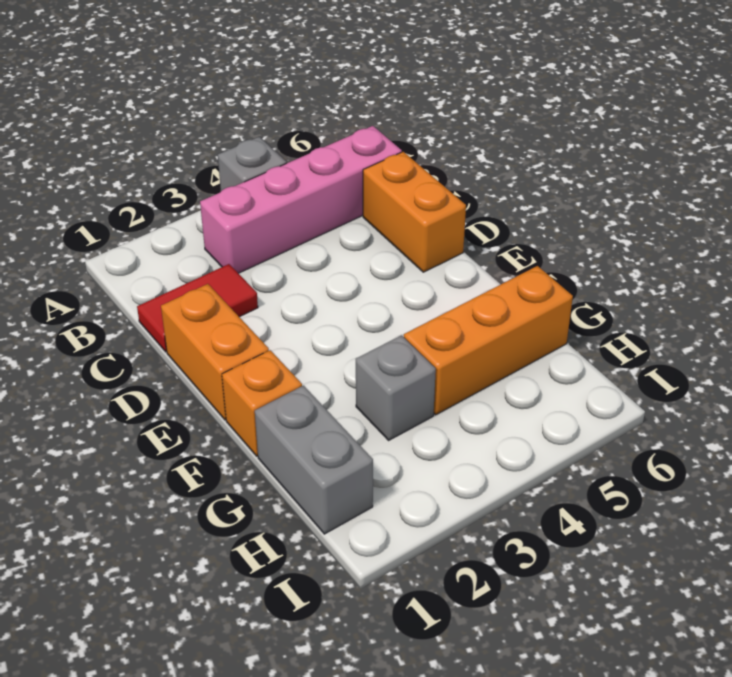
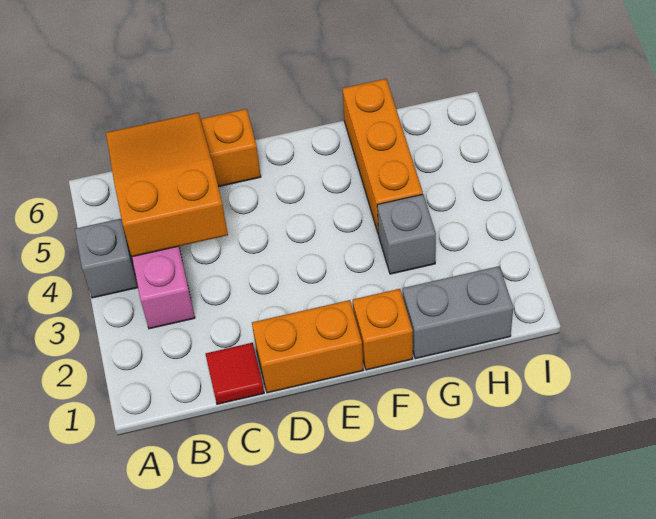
none -> orange slope B4:C6 level 2 top 4
red tile C1:C2 level 1 -> red tile C1 level 1

